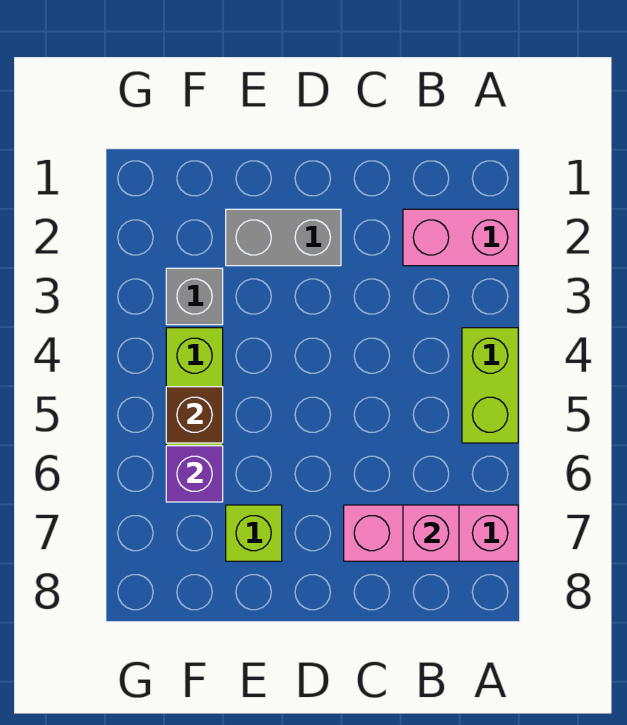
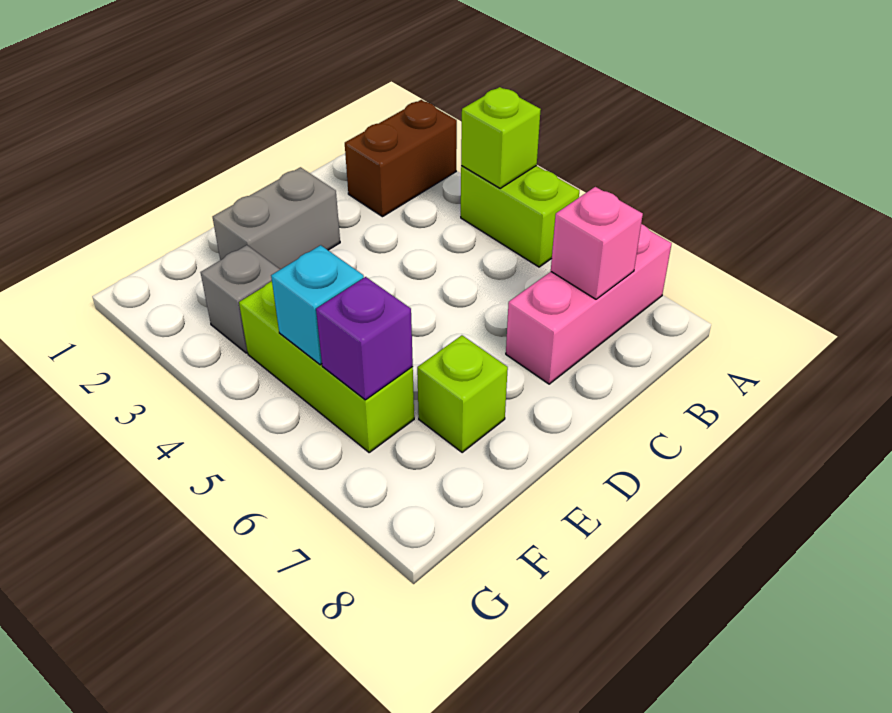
pink brick A2:B2 level 1 -> brown brick A2:B2 level 1
none -> lime brick A4 level 2
brown brick F5 level 2 -> cyan brick F5 level 2

